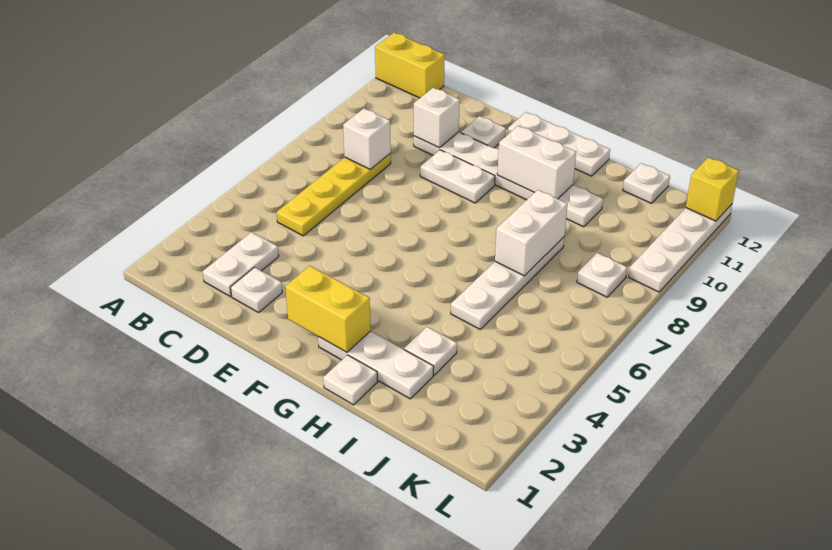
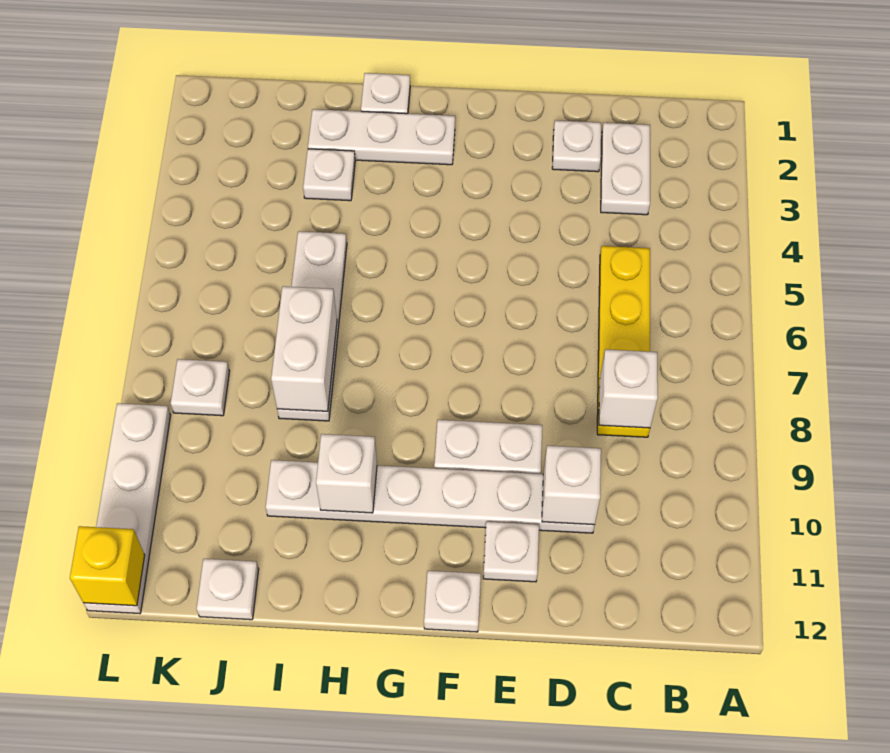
yellow brick A12:B12 level 1 -> none
yellow brick F2:G2 level 2 -> none
white plate F12:H12 level 1 -> white plate F12 level 1
white brick G10:H10 level 2 -> white brick H10 level 2

